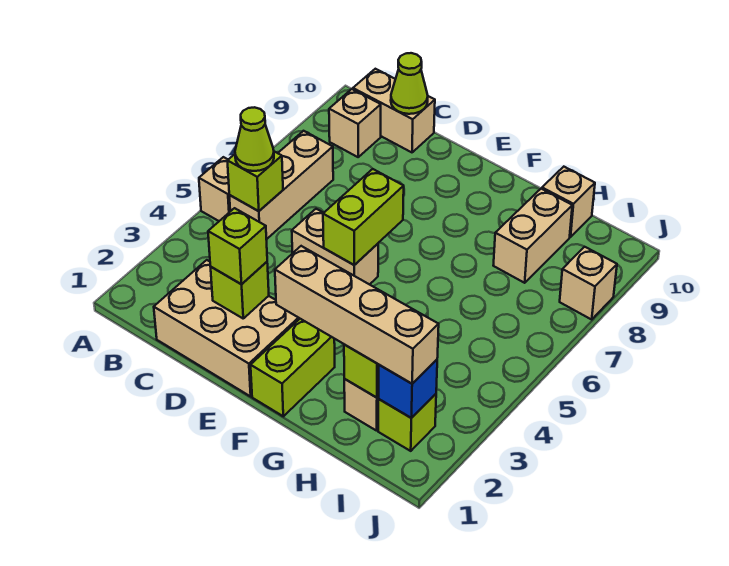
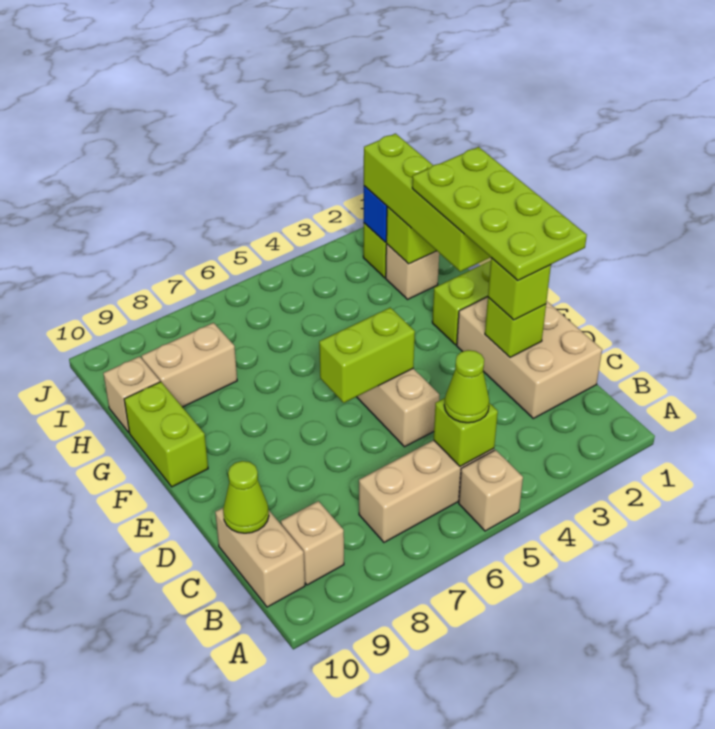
none -> lime plate D1:G2 level 4
tan brick F2:I2 level 3 -> lime brick F2:I2 level 3
none -> lime brick F10:G10 level 1
tan brick J8 level 1 -> none

